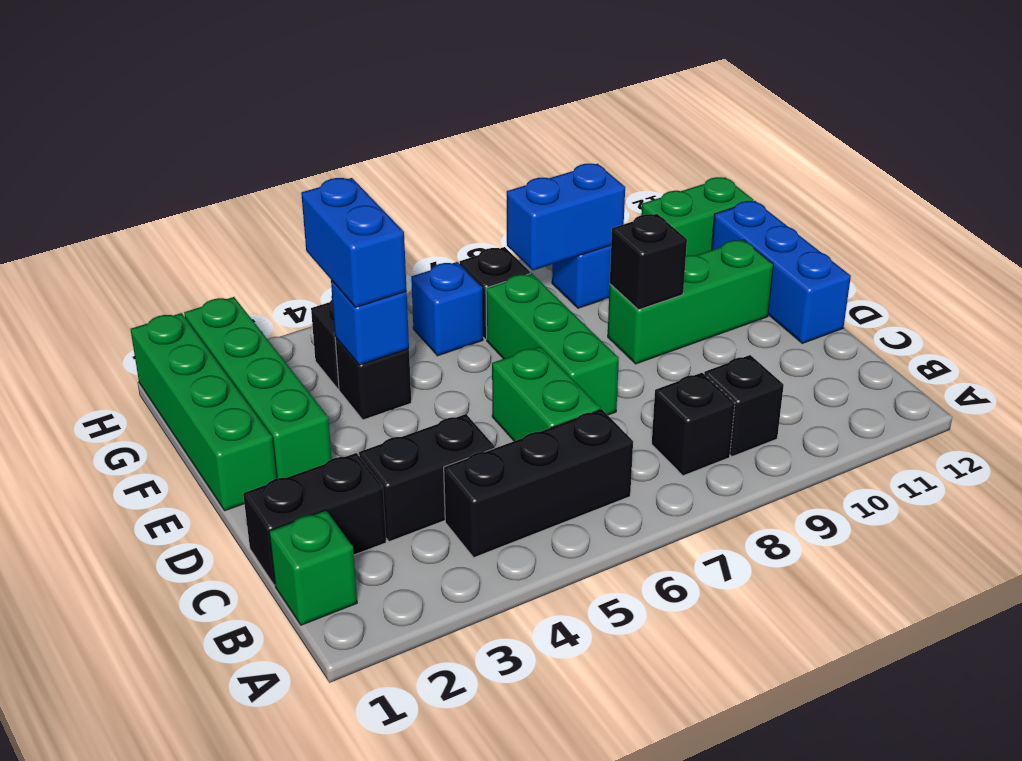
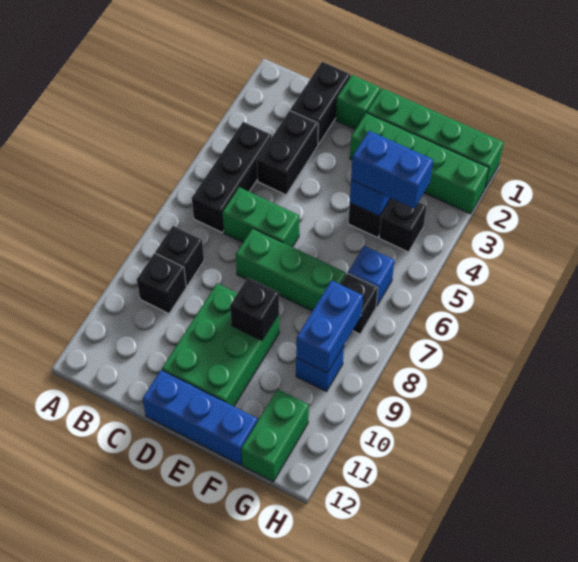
green brick B1 level 1 -> green brick D1 level 1
green brick E9:E11 level 1 -> green brick D9:E11 level 1

